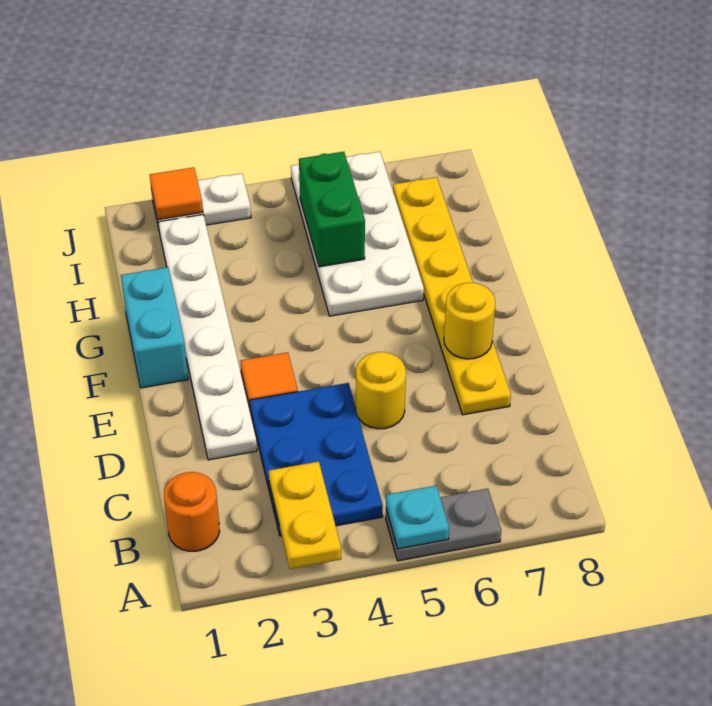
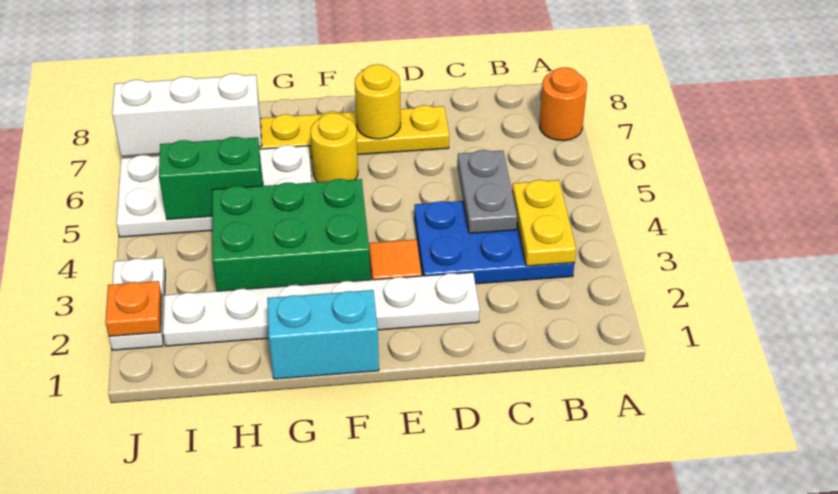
yellow plate A3:B3 level 2 -> yellow plate B3:B4 level 2
grey plate A5:A6 level 1 -> grey plate C4:C5 level 2
cyan plate A5 level 2 -> none
orange round brick B1 level 1 -> orange round brick A7 level 1
yellow round brick D5 level 1 -> yellow round brick F6 level 1
none -> green brick F3:H4 level 1
none -> white brick H7:J7 level 2
orange tile J2 level 2 -> orange plate J2 level 2

